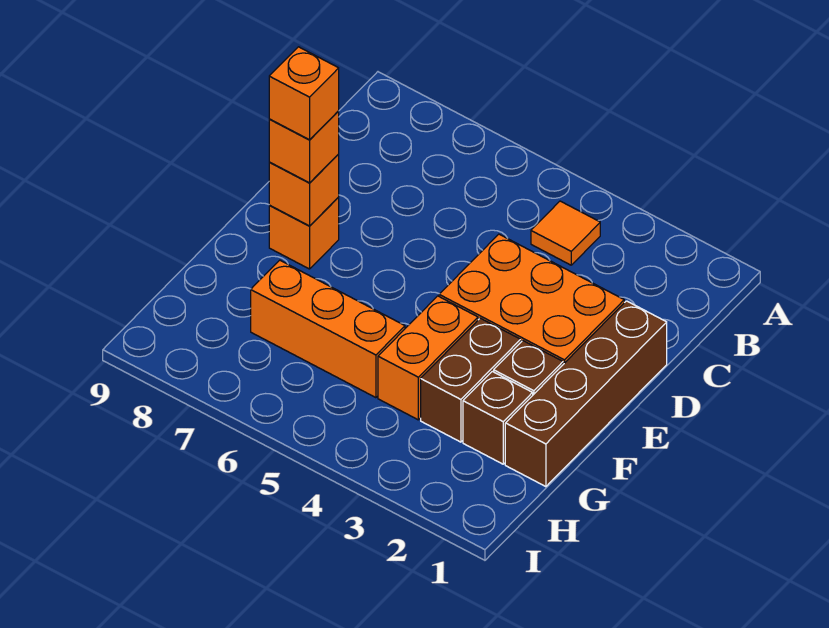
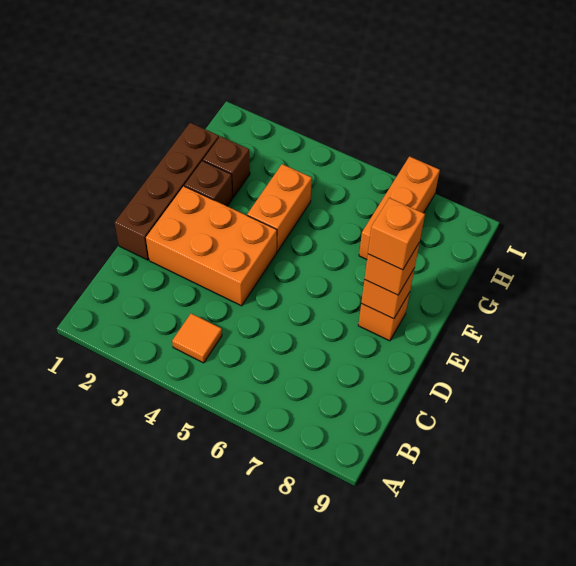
brown brick F3:G3 level 1 -> none
orange brick G5:G7 level 1 -> orange brick G7:I7 level 1

